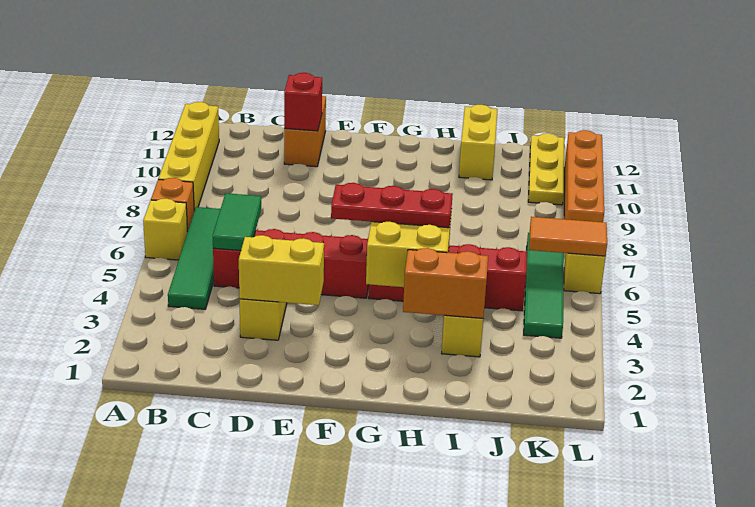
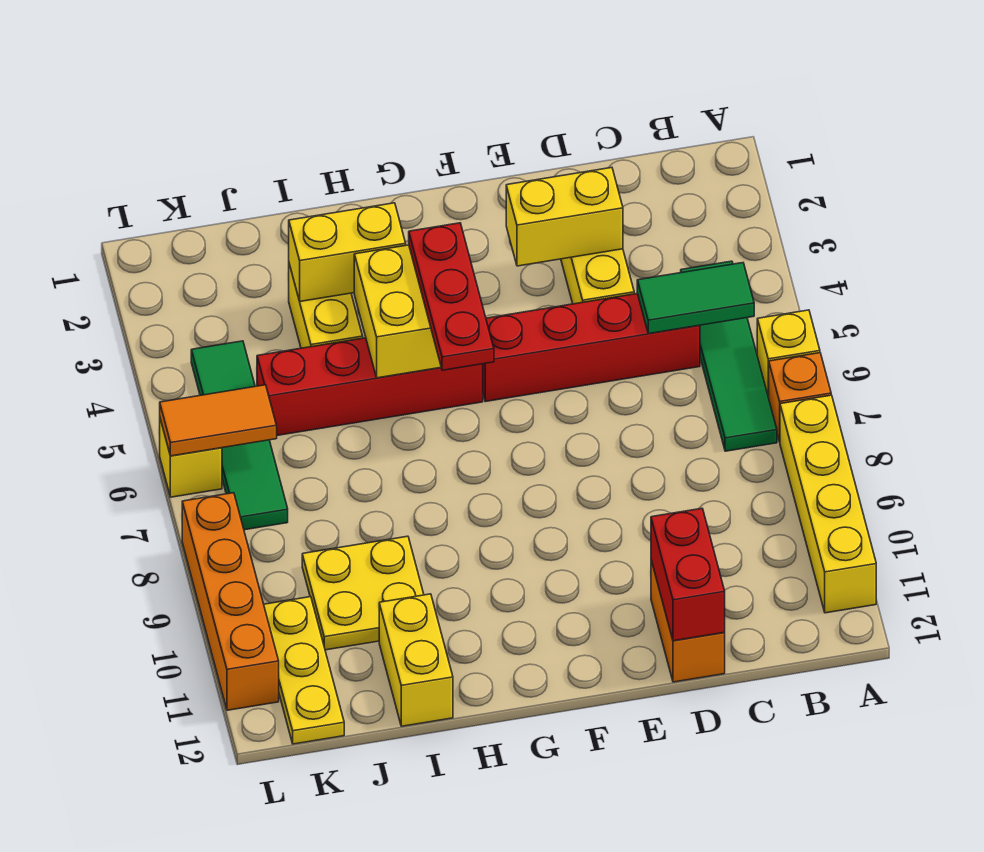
green tile C5:C6 level 2 -> green tile B5:C5 level 2
red brick D11 level 2 -> red brick D11:D12 level 2
red plate F5:H5 level 3 -> red plate G4:G6 level 3
orange brick H3:I3 level 2 -> yellow brick H3:I3 level 2
none -> yellow plate I9:J10 level 1

